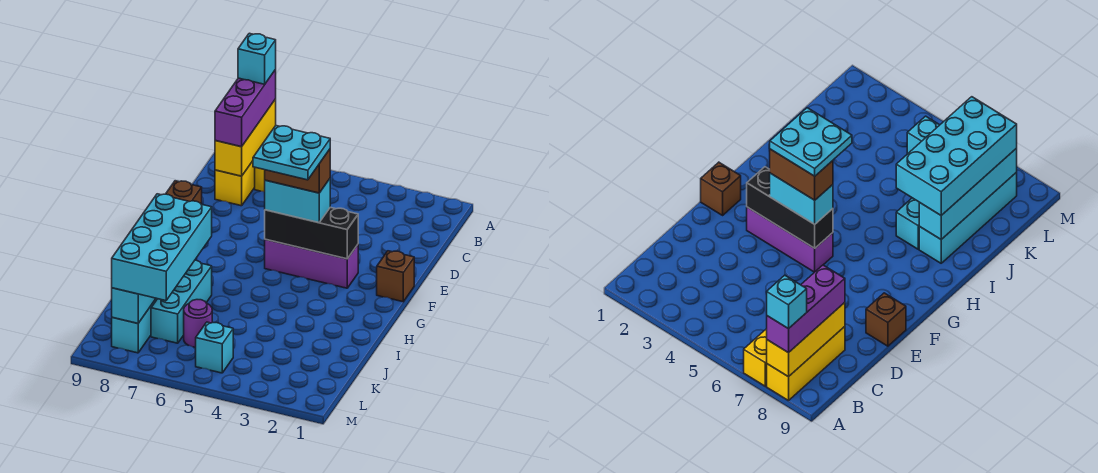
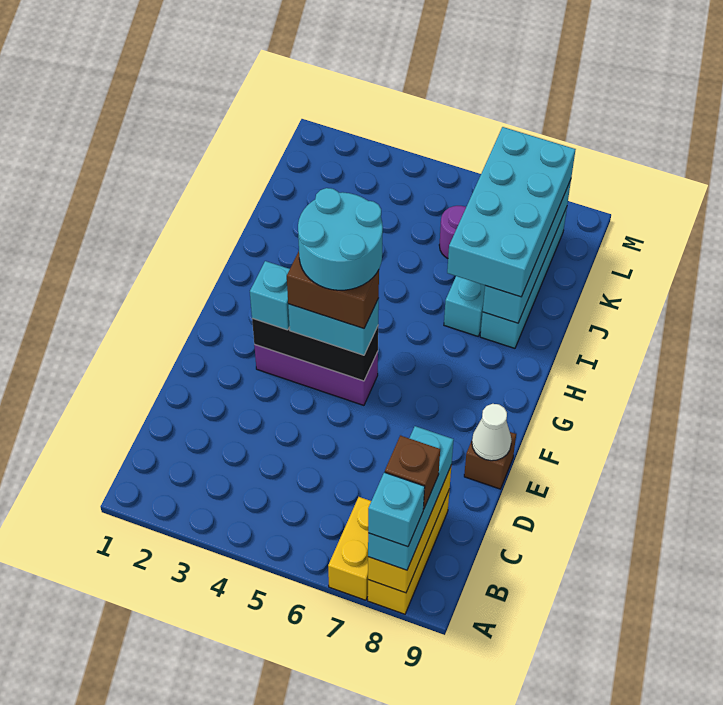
purple brick A8:C8 level 3 -> cyan brick A8:C8 level 3
none -> white cone E9 level 2
brown brick F1 level 1 -> brown brick B8 level 4
cyan plate F4:G5 level 5 -> cyan round brick F4:G5 level 5
cyan brick L5 level 1 -> cyan brick F3 level 3

